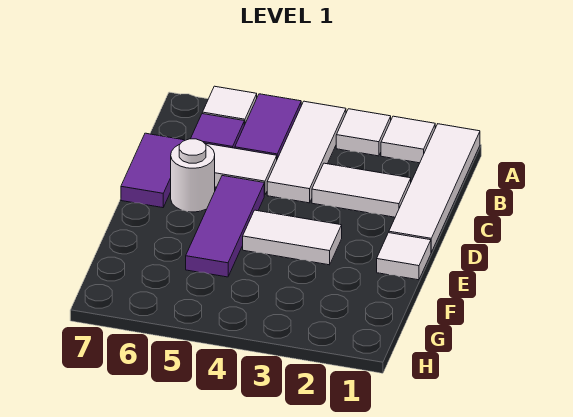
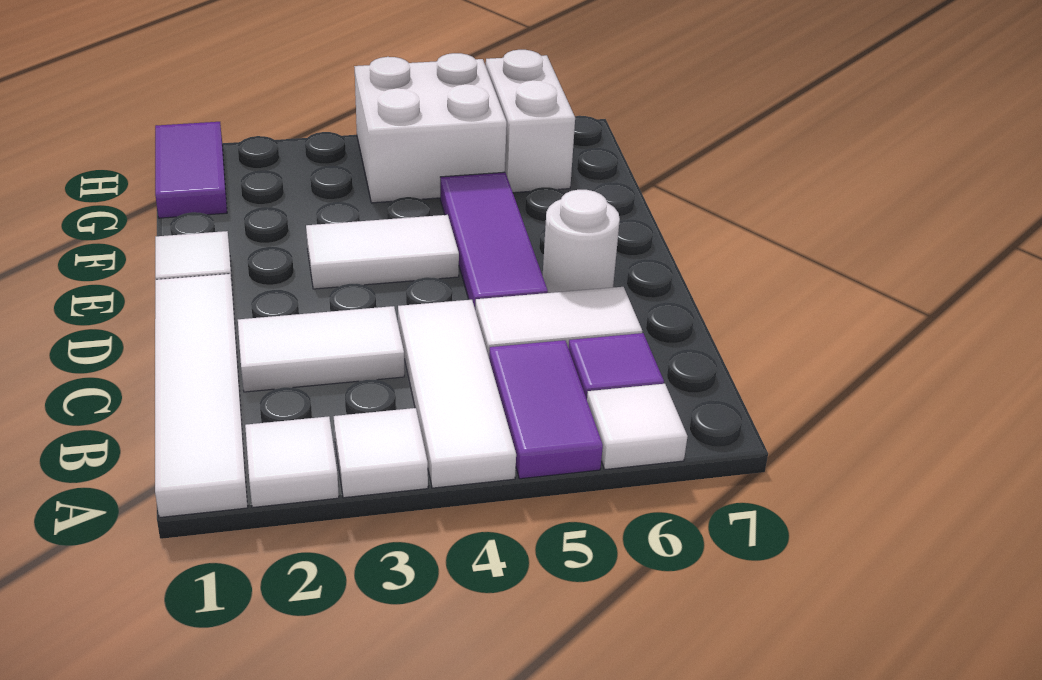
purple tile C7:D7 level 1 -> purple tile G1:H1 level 1
none -> white brick G4:H5 level 1
none -> white brick G6:H6 level 1

